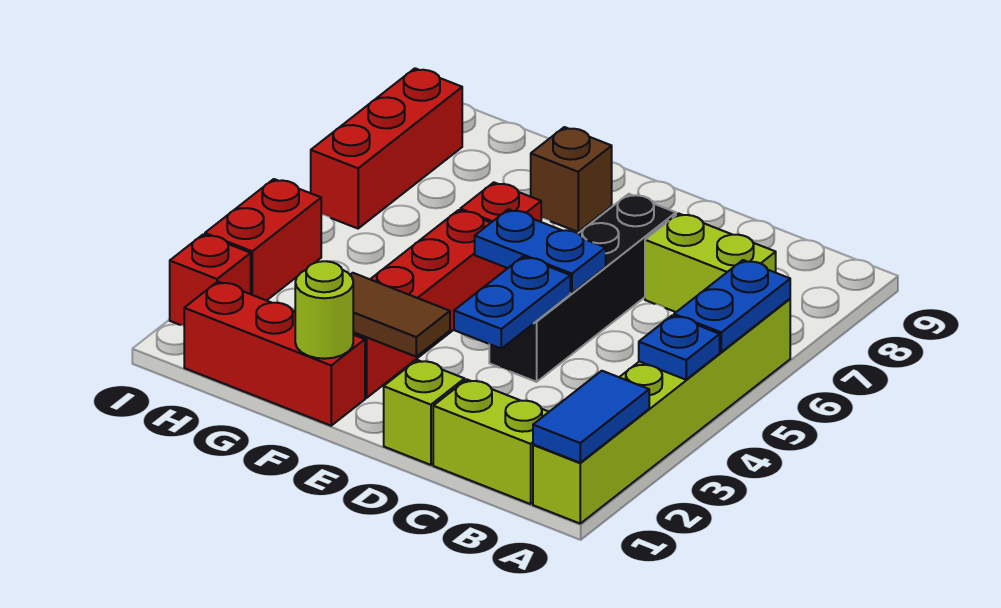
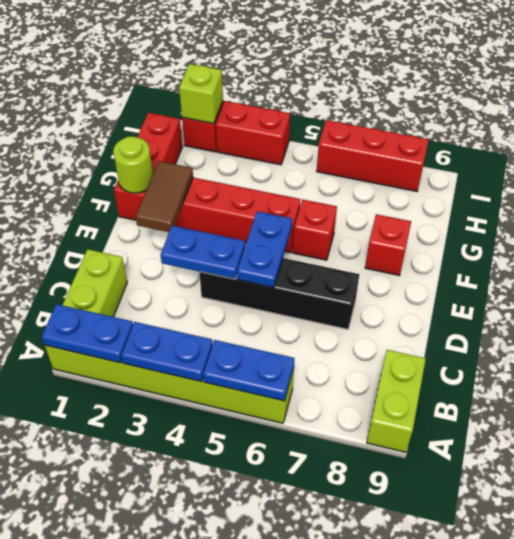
blue tile A1:A2 level 2 -> blue plate A1:A2 level 2
blue plate A4 level 2 -> blue plate A3:A4 level 2
lime brick B7:C7 level 1 -> lime brick A9:B9 level 1
lime brick D1 level 1 -> lime brick I2 level 2
brown brick F8 level 1 -> red brick F8 level 1

